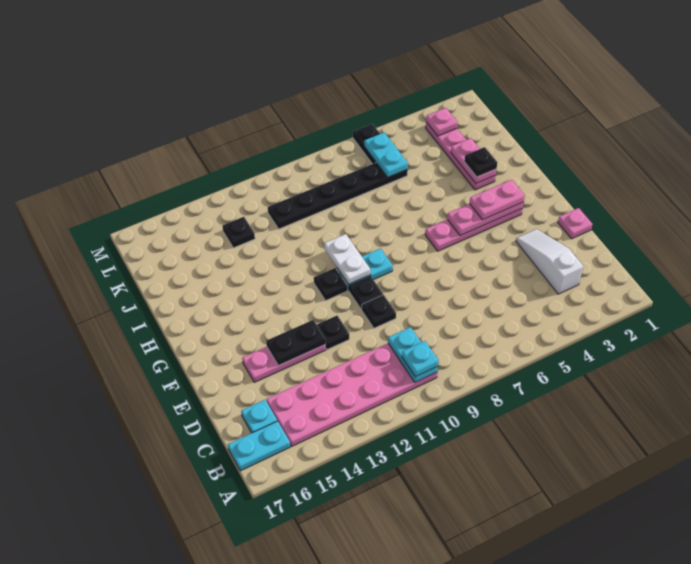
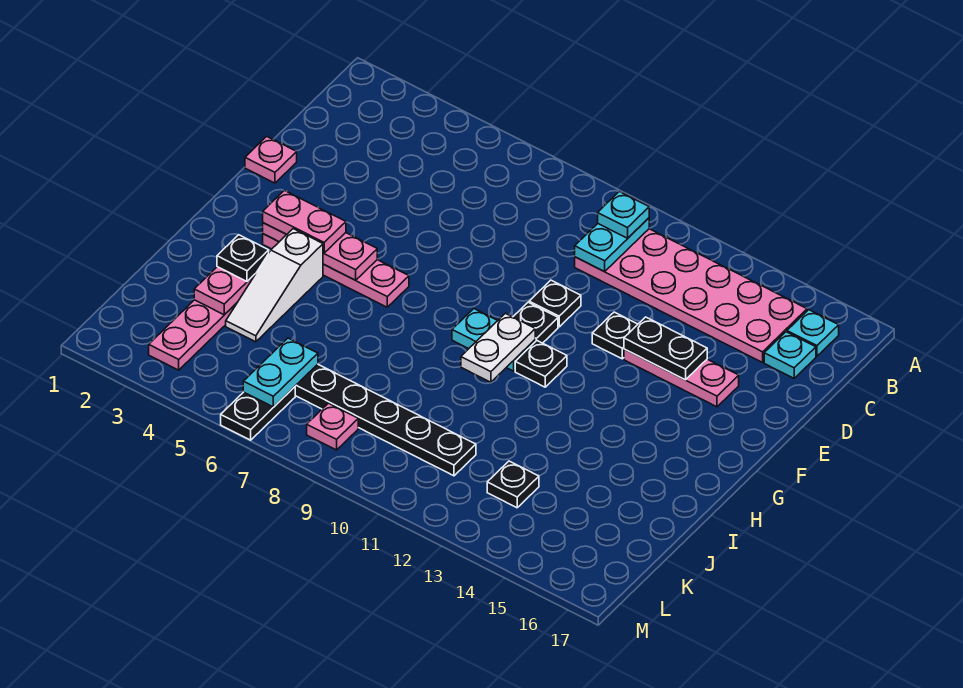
cyan plate B16:B17 level 1 -> cyan plate B16 level 1
white slope C3:E3 level 1 top C -> white slope H4:J4 level 1 top H
pink plate L3 level 2 -> pink plate L8 level 1

